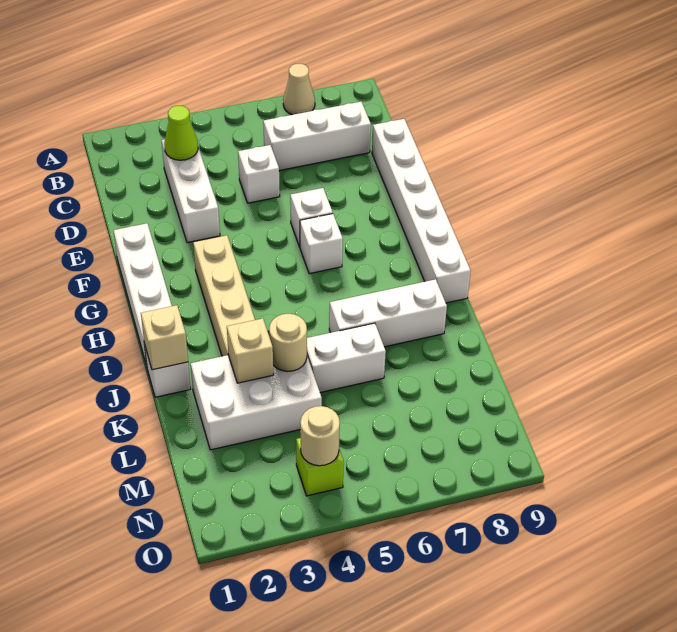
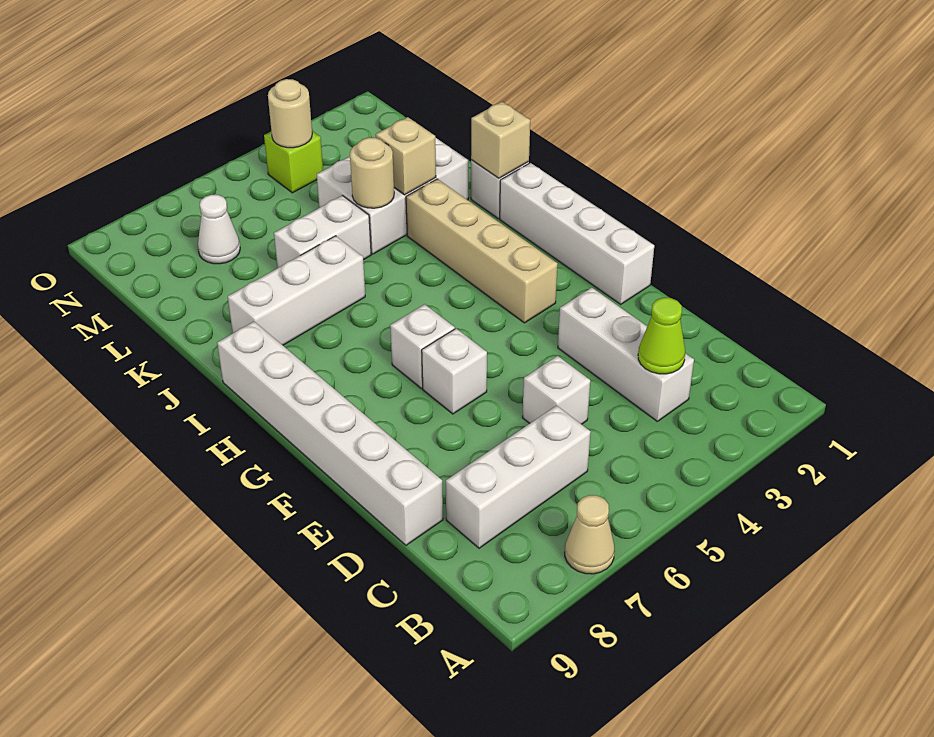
none -> white cone M7 level 1

